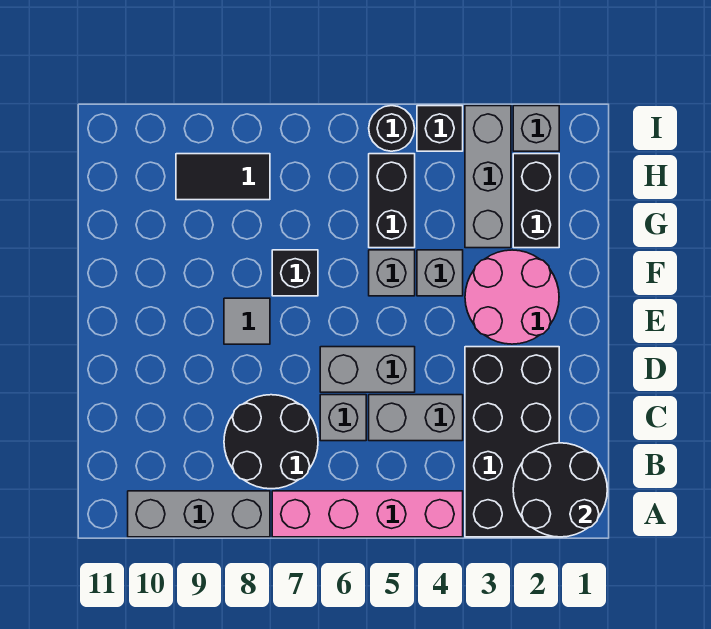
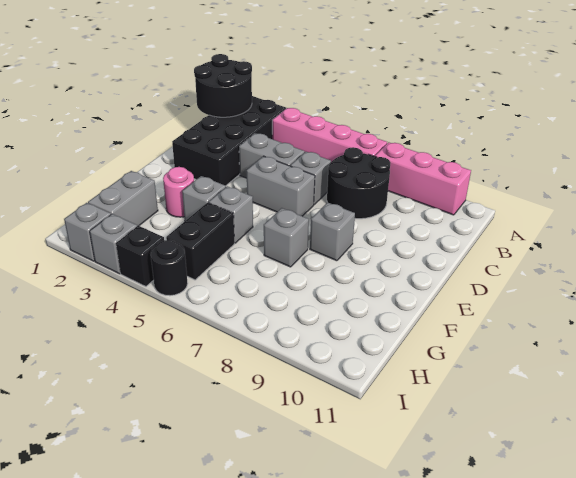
grey brick A8:A10 level 1 -> pink brick A8:A10 level 1
pink round brick E2:F3 level 1 -> pink round brick F3 level 1
grey tile E8 level 1 -> grey brick E8 level 1
black brick F7 level 1 -> grey brick F7 level 1
black brick G2:H2 level 1 -> grey brick G2:H2 level 1
grey brick G3:I3 level 1 -> grey brick I3 level 1
black tile H8:H9 level 1 -> none

